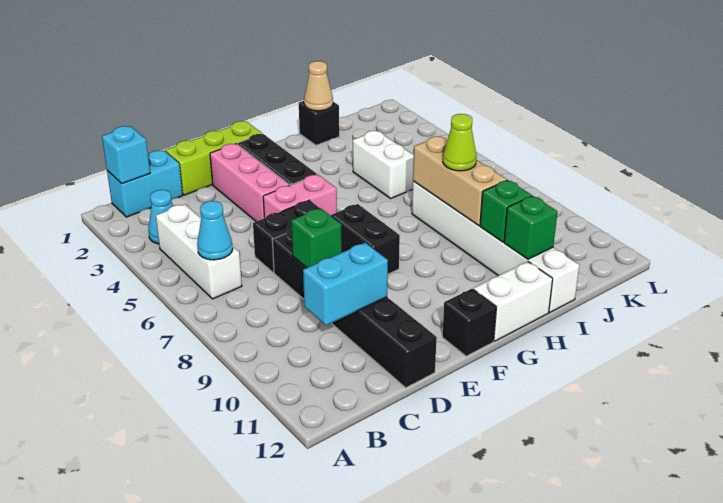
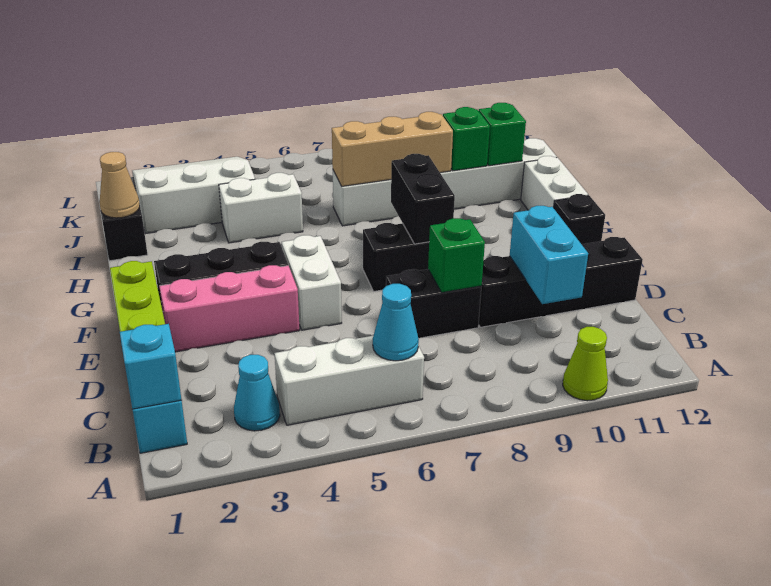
black brick D6:E6 level 1 -> black brick F8:G8 level 2
pink brick E5:F5 level 1 -> white brick E5:F5 level 1
lime cone I8 level 3 -> lime cone A10 level 1
none -> white slope J2:L4 level 1 top J

